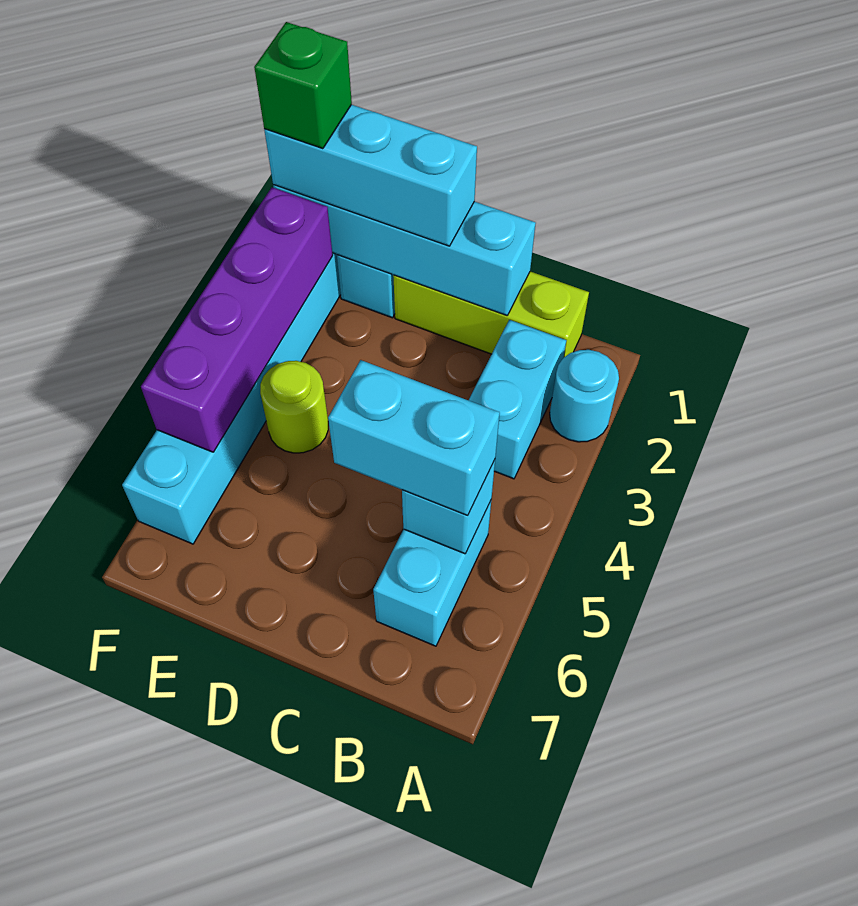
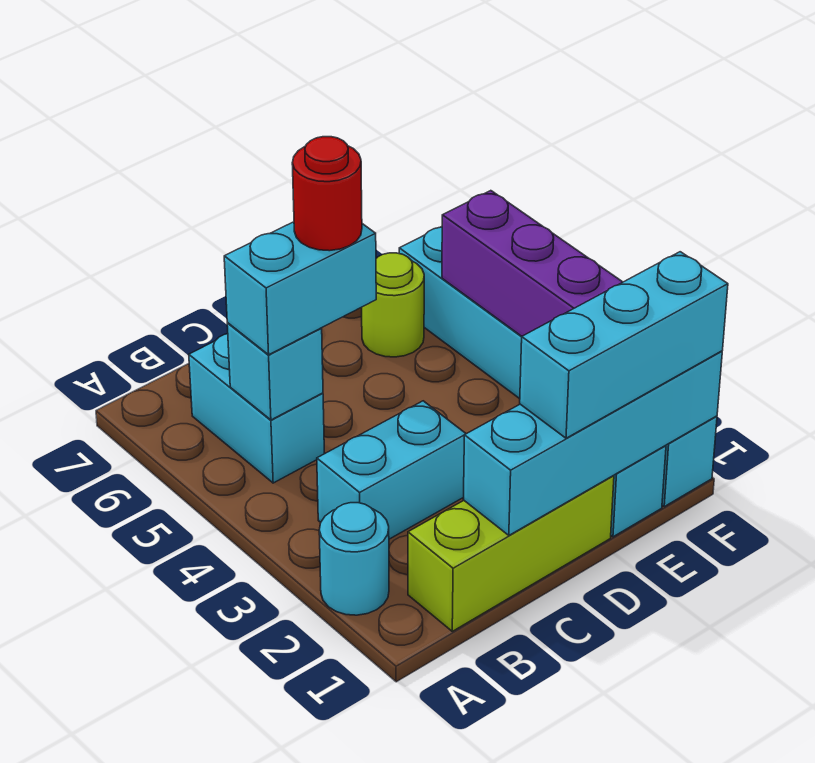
cyan brick B2:B3 level 1 -> cyan brick B3:C3 level 1
none -> red round brick C5 level 4
lime round brick E4 level 1 -> lime round brick E6 level 1
green brick F1 level 4 -> none

